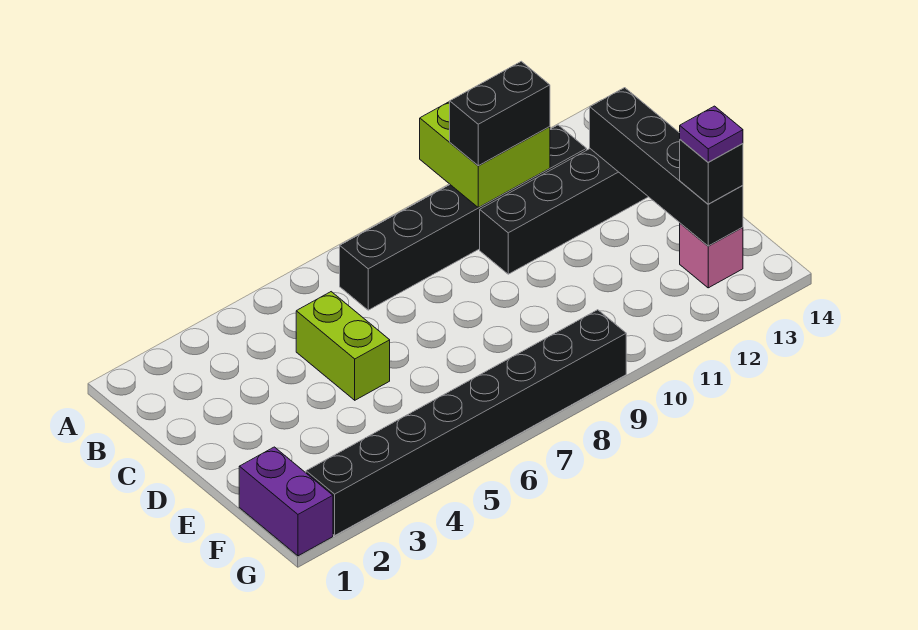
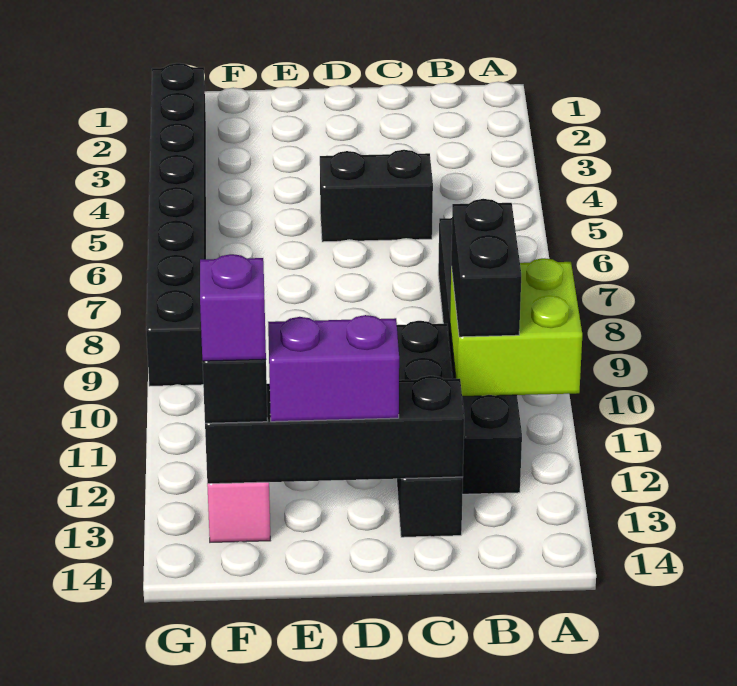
lime brick C5:D5 level 1 -> black brick C5:D5 level 1
purple brick F1:G1 level 1 -> purple brick D13:E13 level 3
purple plate F13 level 4 -> purple brick F13 level 4

